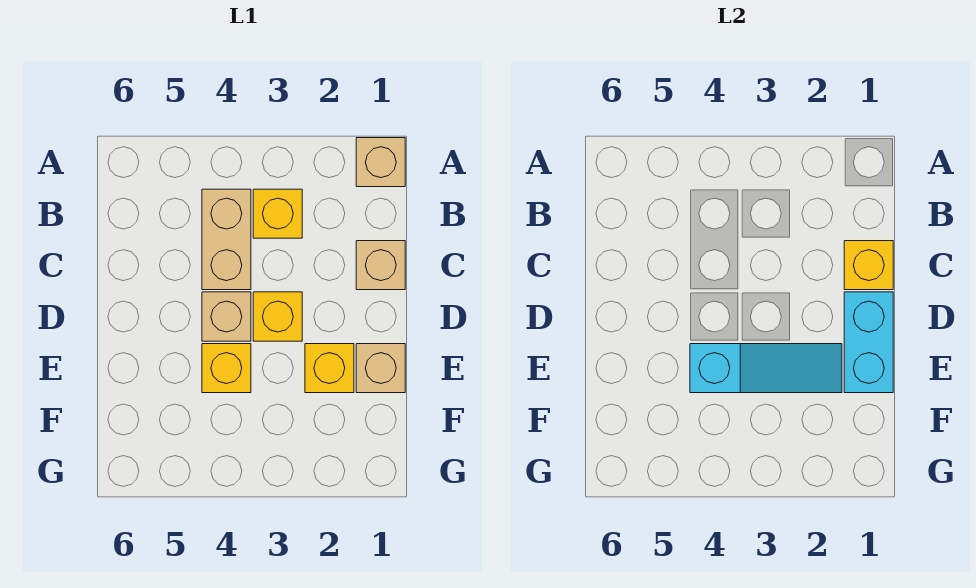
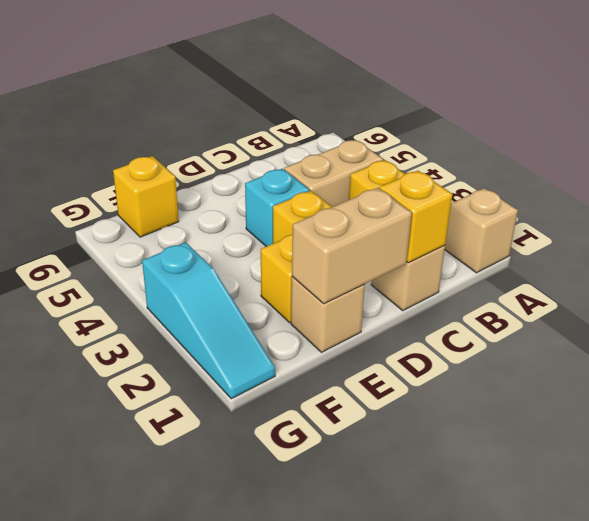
cyan brick D1:E1 level 2 -> tan brick D1:E1 level 2
tan brick D4 level 1 -> cyan brick D4 level 1
cyan slope E2:E4 level 2 top 4 -> cyan slope G1:G3 level 1 top 3
yellow brick E4 level 1 -> yellow brick F6 level 1

